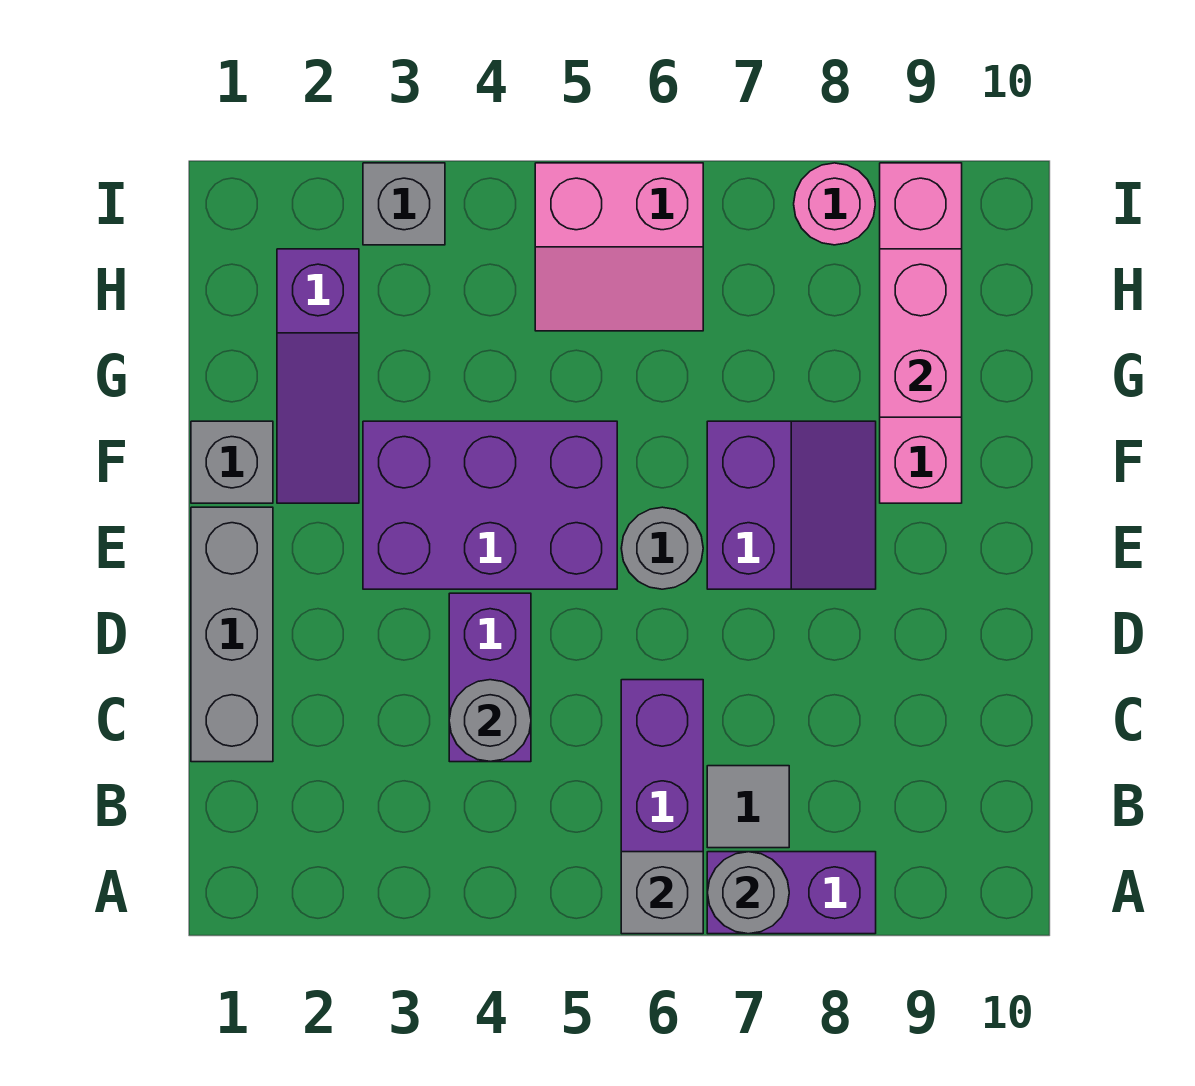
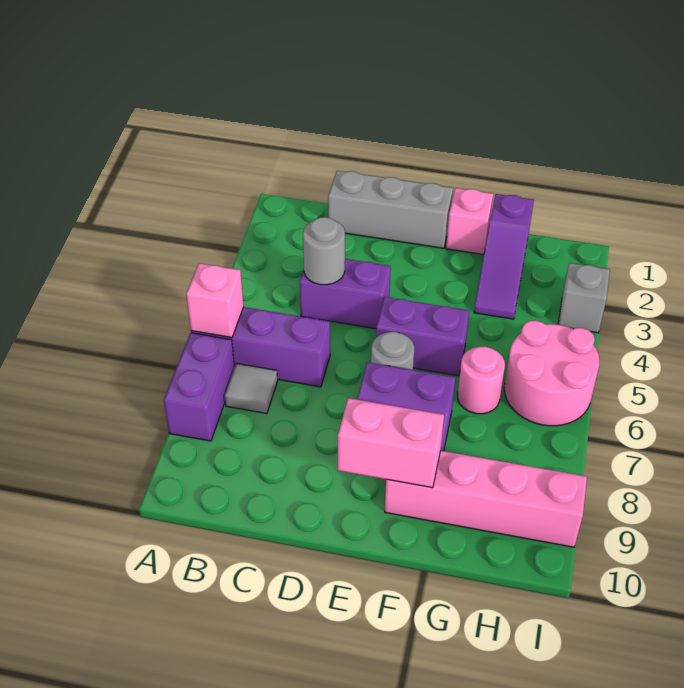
grey brick A6 level 2 -> pink brick A6 level 2
grey round brick A7 level 2 -> none
purple brick E3:F5 level 1 -> purple brick E5:F5 level 1
grey brick F1 level 1 -> pink brick F1 level 1
purple slope F2:H2 level 1 top H -> purple slope G1:G3 level 1 top 1
pink brick G9:H9 level 2 -> pink brick E9:F9 level 2
pink slope H5:I6 level 1 top I -> pink round brick H5:I6 level 1
pink round brick I8 level 1 -> pink round brick G6 level 1

